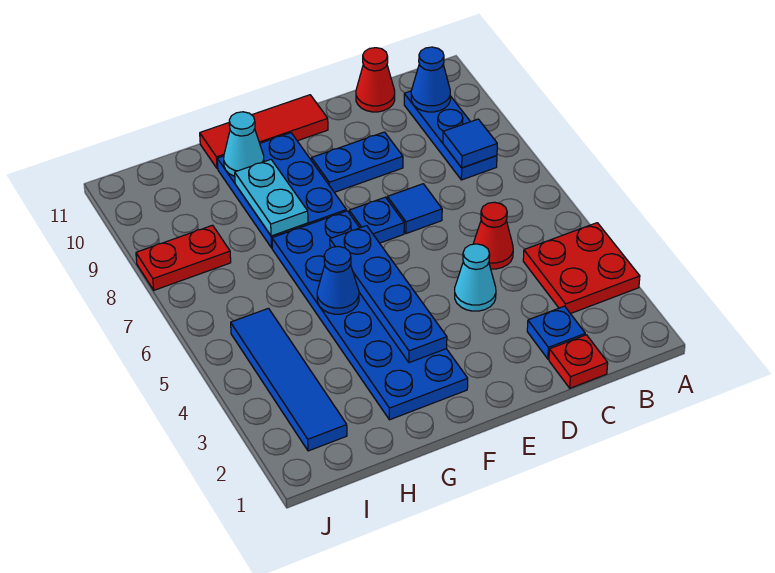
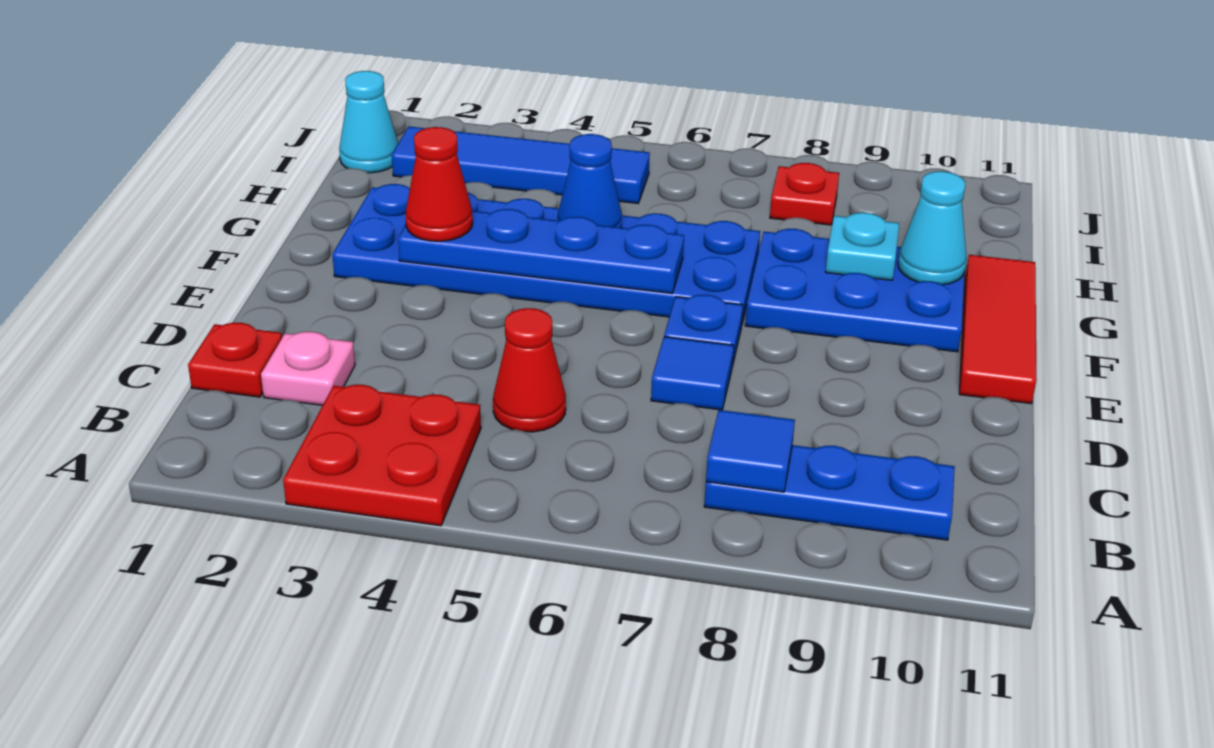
blue cone B10 level 2 -> none
blue plate C2 level 1 -> pink plate C2 level 1
red cone C11 level 1 -> red cone F3 level 3
cyan cone D4 level 1 -> cyan cone I1 level 1
blue plate D9:E9 level 1 -> none
cyan plate G8:G9 level 2 -> cyan plate G9 level 2
red plate I8:J8 level 1 -> red plate I8 level 1

